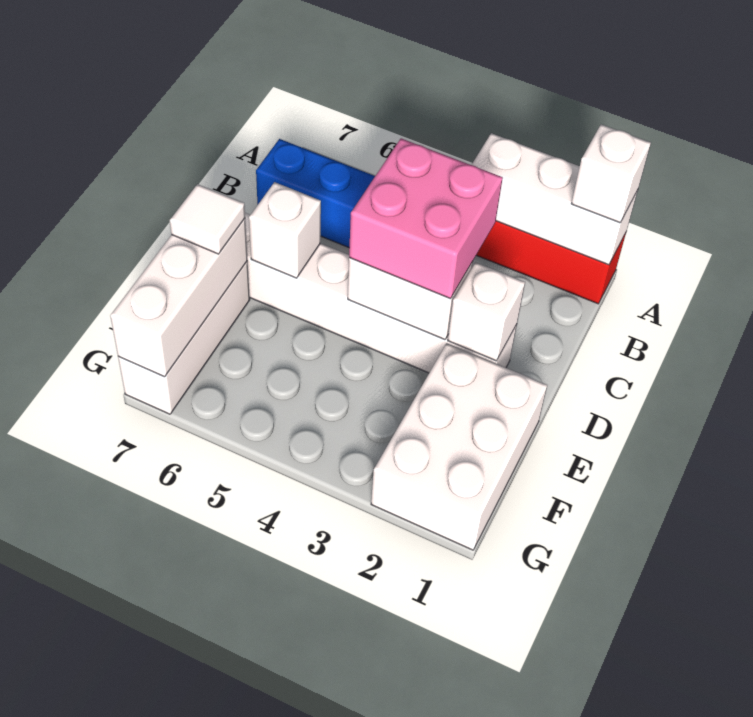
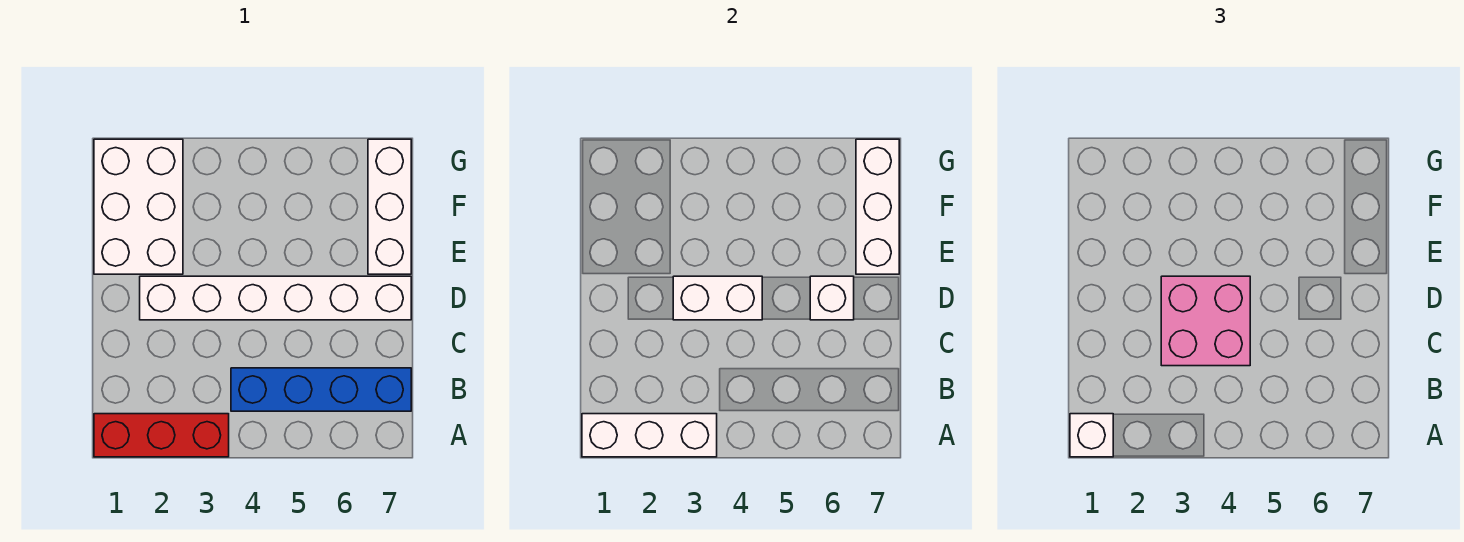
white brick D2 level 2 -> none
white tile E7 level 3 -> none

